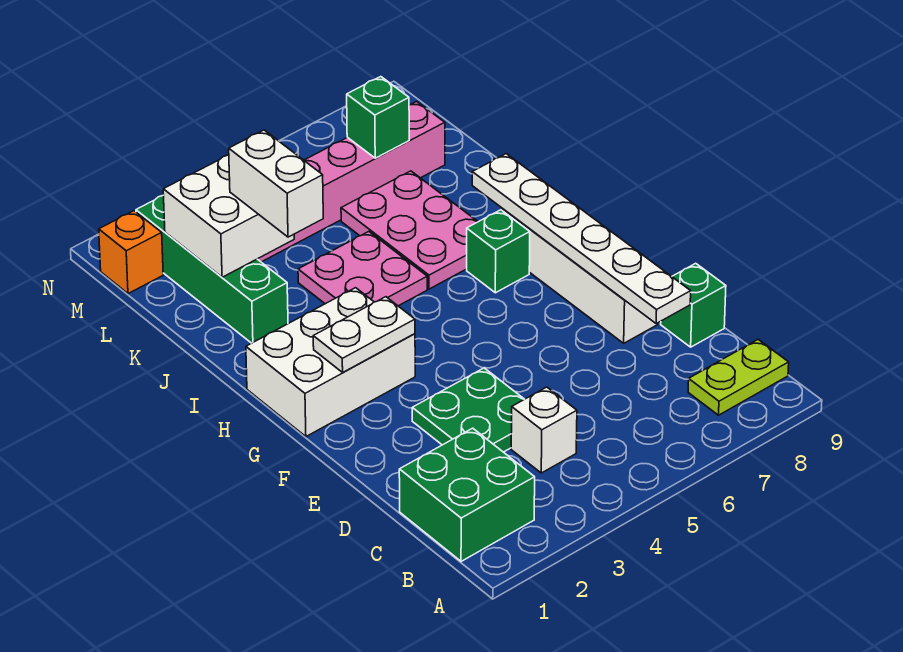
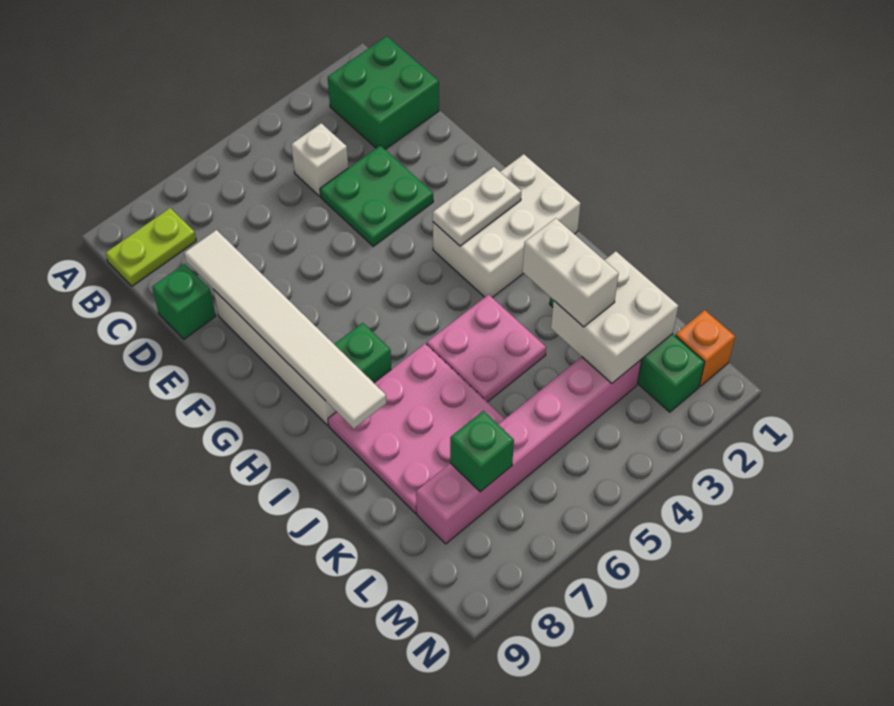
white plate D8:I8 level 2 -> white tile D8:I8 level 2
pink plate I6:K7 level 1 -> pink plate I6:K8 level 1

